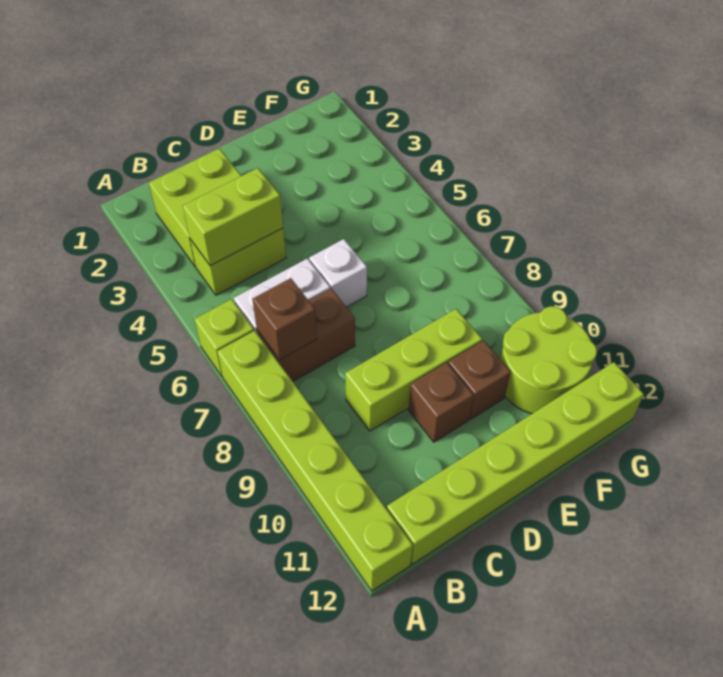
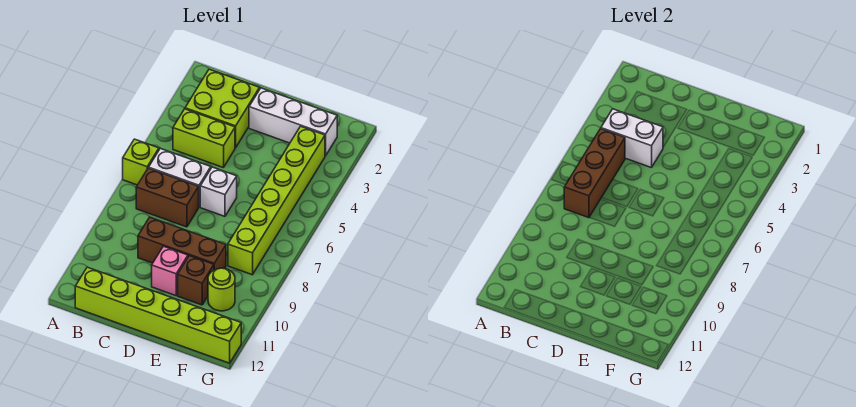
lime brick A7:A12 level 1 -> lime brick F3:F8 level 1
lime brick B4:C4 level 2 -> white brick B4:C4 level 2
brown brick B7 level 2 -> brown brick B5:B7 level 2
lime brick C9:E9 level 1 -> brown brick C9:E9 level 1
none -> white brick D2:F2 level 1
brown brick D10 level 1 -> pink brick D10 level 1
lime round brick F10:G11 level 1 -> lime round brick F10 level 1

